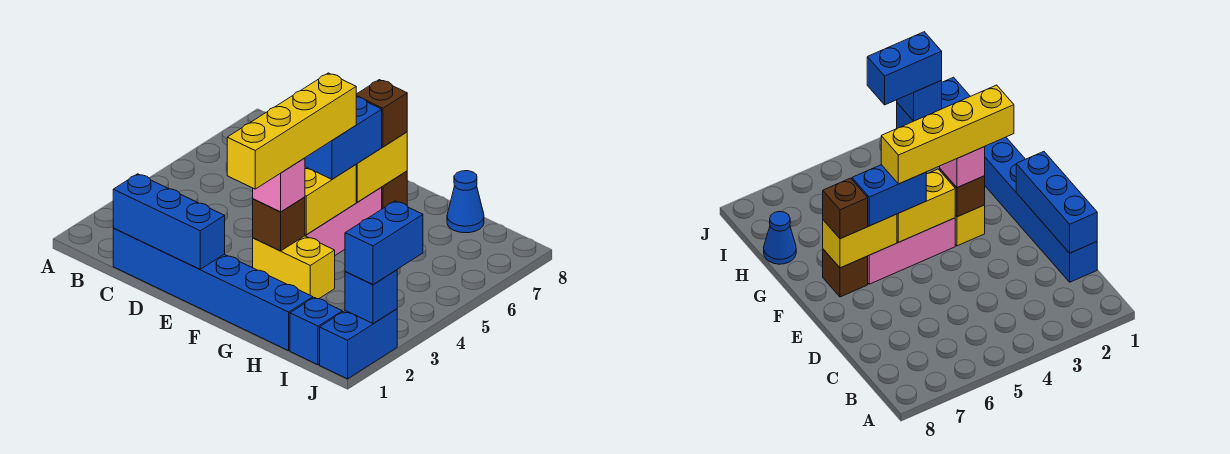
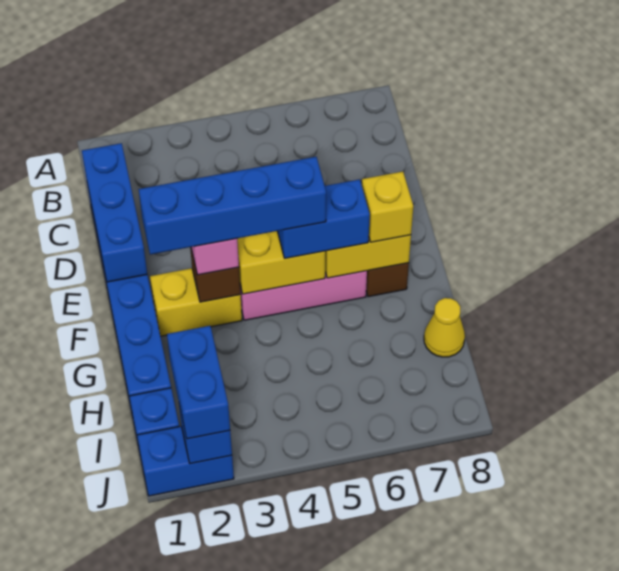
yellow brick F2:F5 level 4 -> blue brick F2:F5 level 4
yellow brick F3:G3 level 1 -> yellow brick F2:F3 level 1
brown brick F7 level 3 -> yellow brick F7 level 3
blue cone H8 level 1 -> yellow cone H8 level 1
blue brick J2:J3 level 3 -> blue brick I2:J2 level 3

